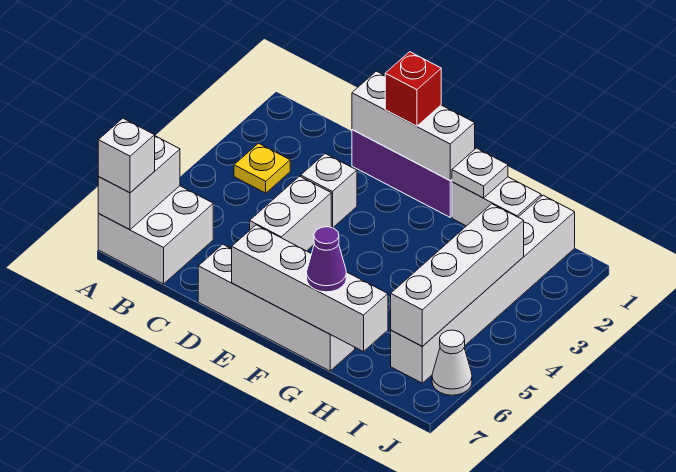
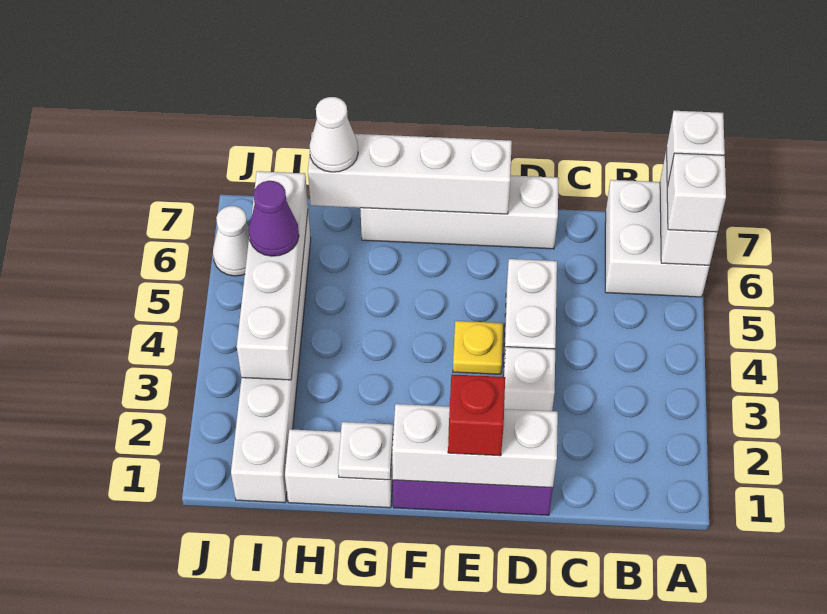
none -> white brick A6 level 3
yellow plate B3 level 1 -> yellow plate E4 level 1
purple cone G7 level 3 -> purple cone I5 level 3
none -> white cone H7 level 3

